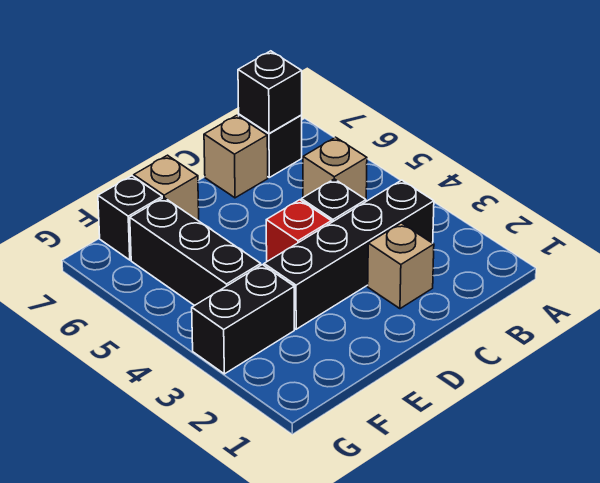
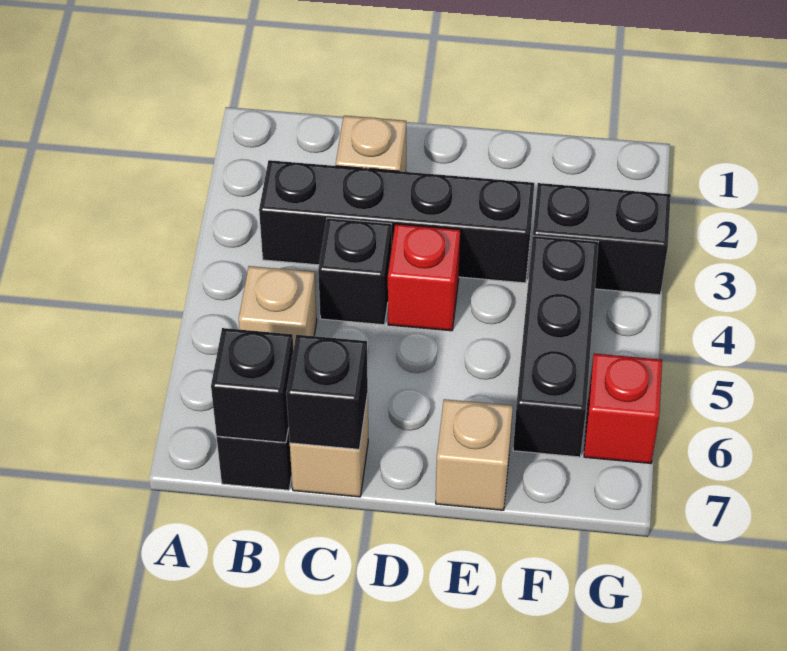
black brick F7 level 1 -> black brick C7 level 2
none -> red brick G6 level 1

